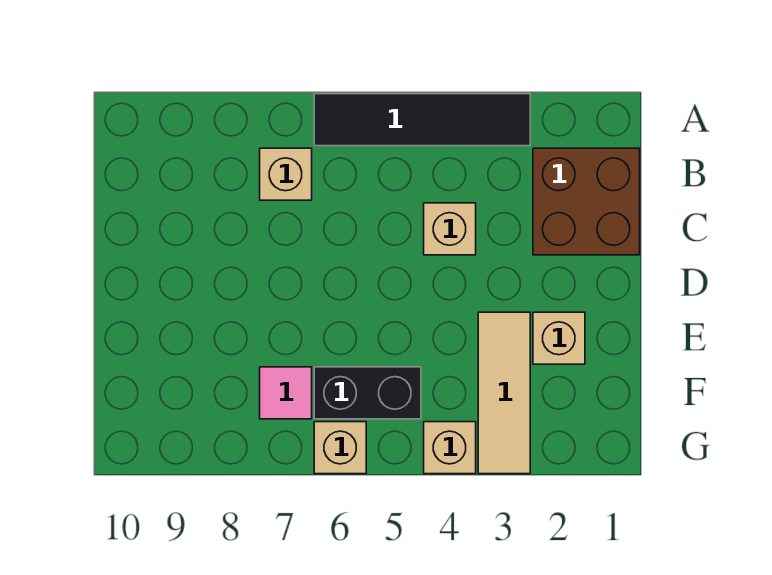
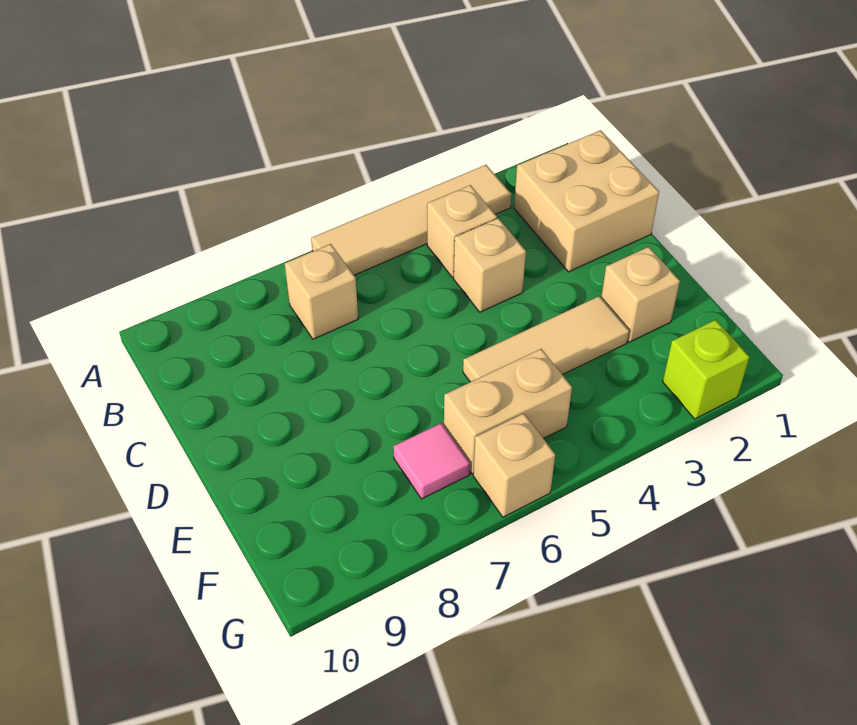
black tile A3:A6 level 1 -> tan tile A3:A6 level 1
brown brick B1:C2 level 1 -> tan brick B1:C2 level 1
tan tile E3:G3 level 1 -> tan tile E3:E5 level 1
black brick F5:F6 level 1 -> tan brick F5:F6 level 1
none -> lime brick G2 level 1
tan brick G4 level 1 -> tan brick B4 level 1

